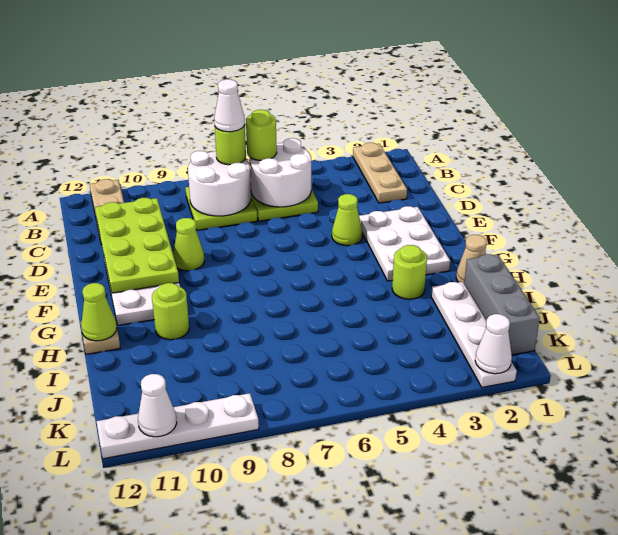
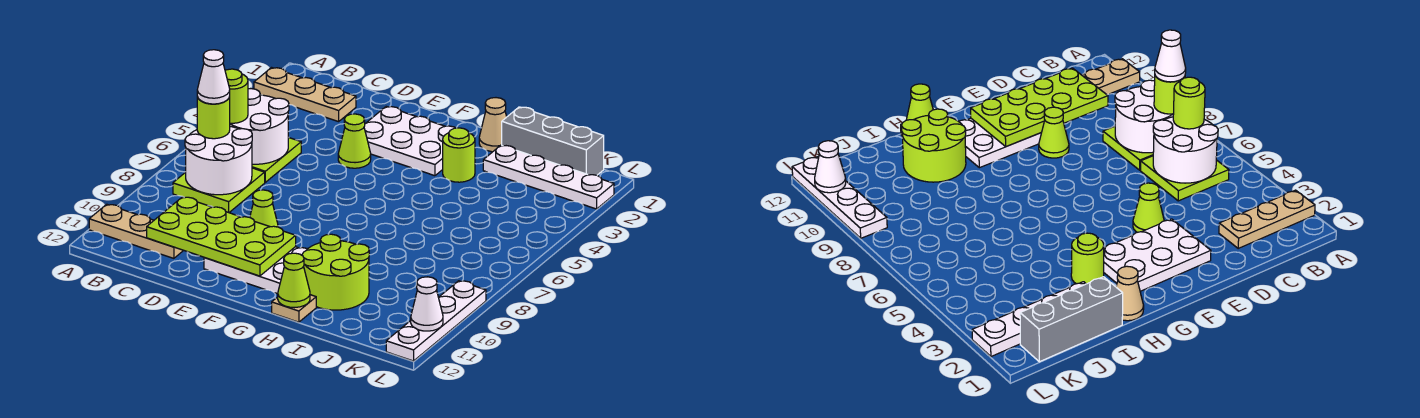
lime round brick H10 level 1 -> lime round brick H10:I11 level 1
white cone L2 level 2 -> none

